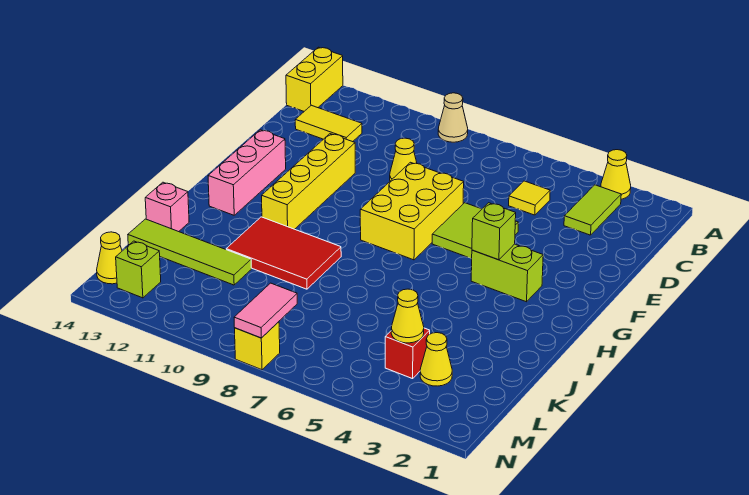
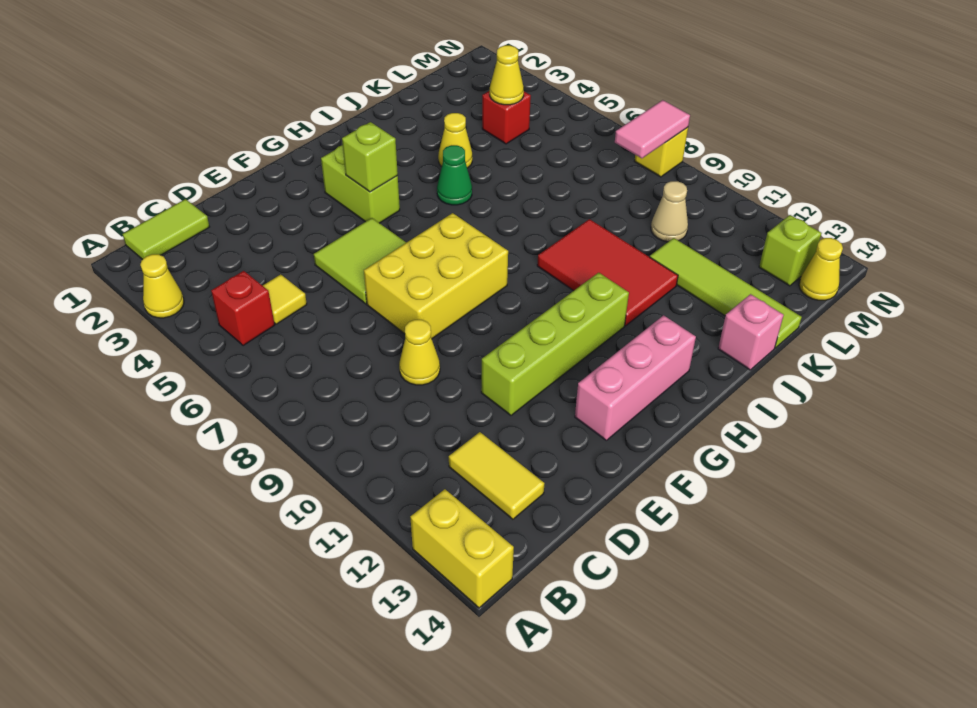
tan cone A9 level 1 -> tan cone L10 level 1
yellow brick A14:B14 level 1 -> yellow brick A13:A14 level 1
lime tile B3:C3 level 1 -> lime tile B1:C1 level 1
none -> red brick B5 level 1
yellow brick E11:H11 level 1 -> lime brick E11:H11 level 1
none -> green cone I5 level 1
yellow cone L3 level 1 -> yellow cone J4 level 1

